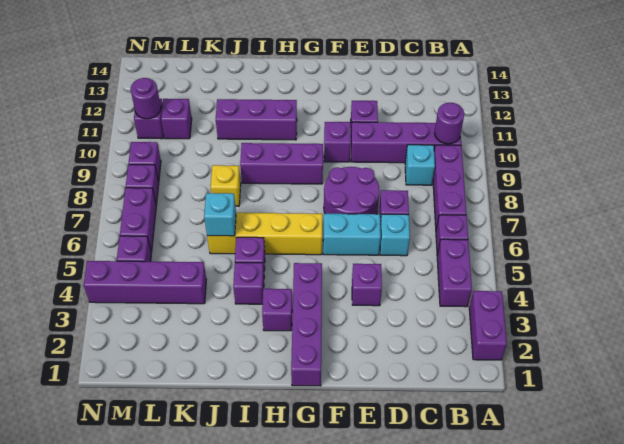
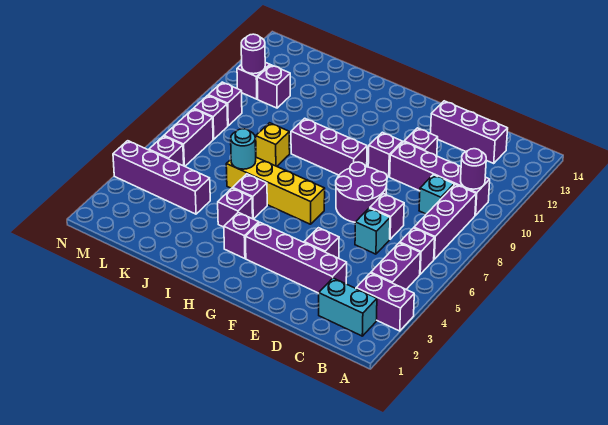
purple brick A2:A3 level 1 -> purple brick A3:B3 level 1
cyan brick E6:F6 level 1 -> cyan brick B2:C2 level 1
purple brick G1:G4 level 1 -> purple brick D3:G3 level 1
purple brick H11:J11 level 1 -> purple brick C13:E13 level 1
cyan brick J6 level 2 -> cyan round brick J6 level 2

